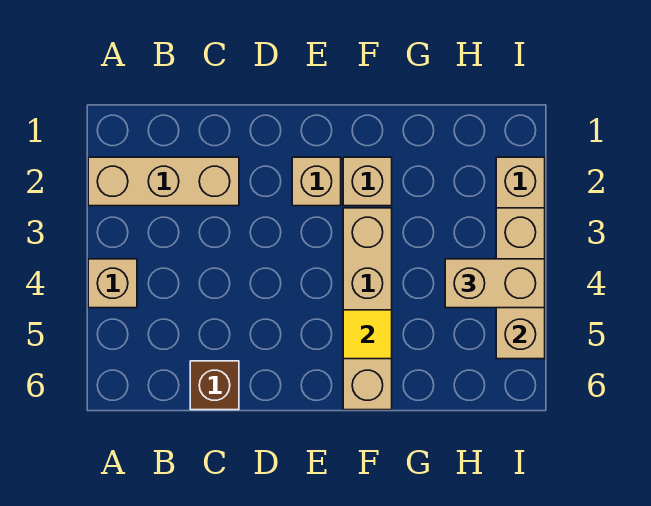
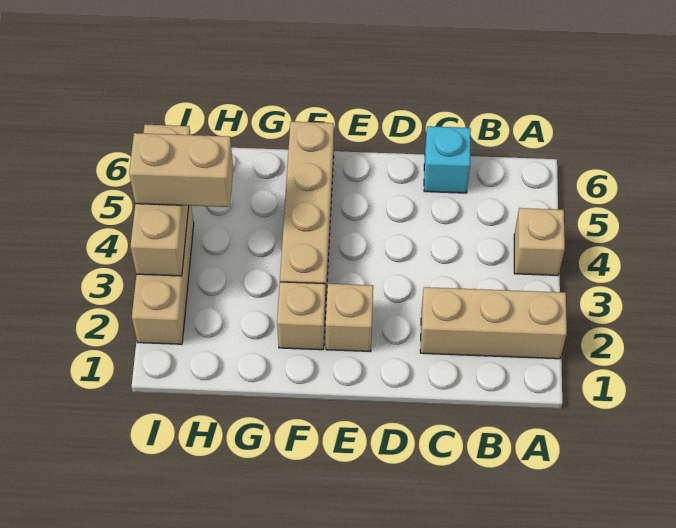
brown brick C6 level 1 -> cyan brick C6 level 1
yellow tile F5 level 2 -> none

